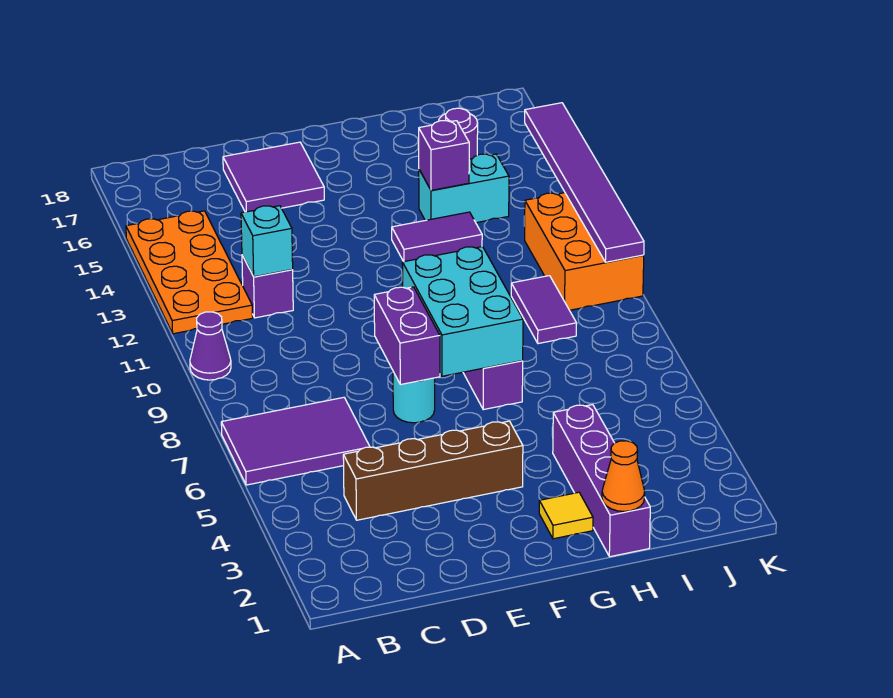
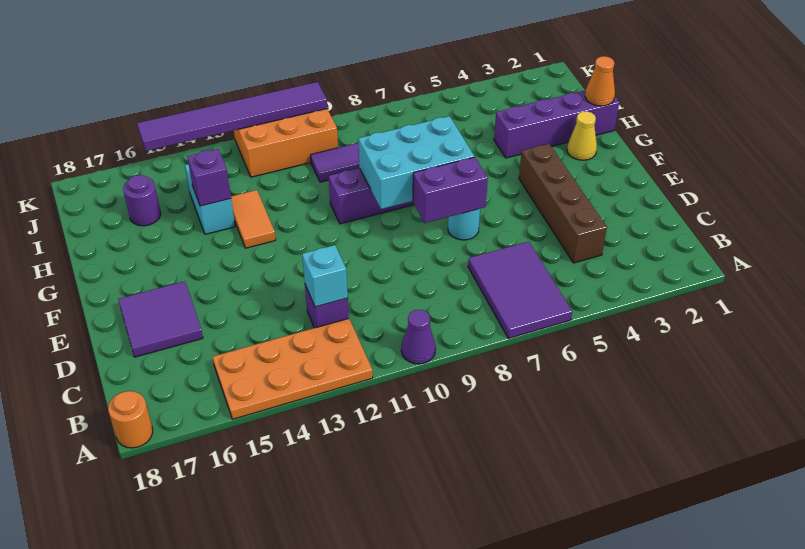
none -> orange round brick A18 level 1
yellow tile G2 level 1 -> yellow cone G2 level 1
purple tile G13:H13 level 1 -> orange tile G13:H13 level 1

